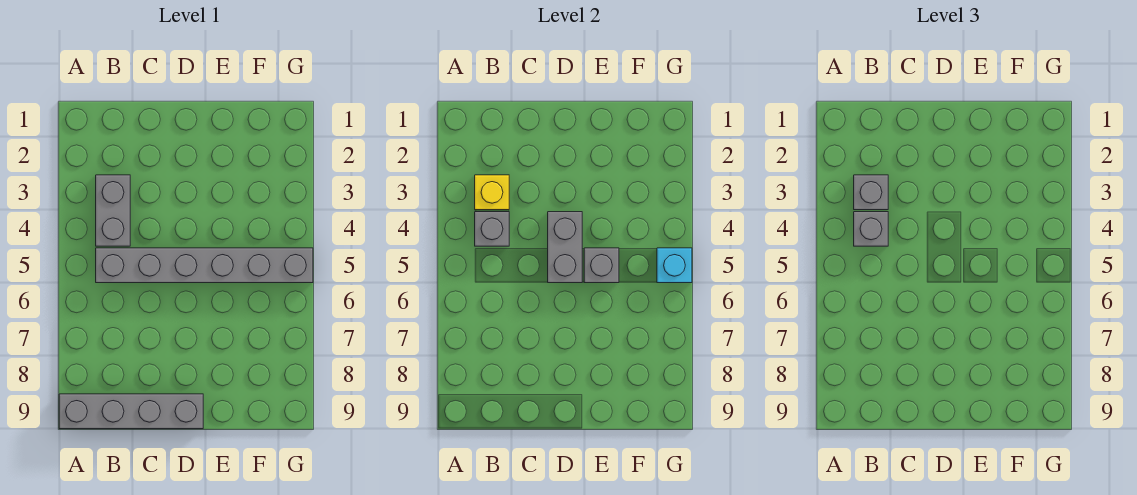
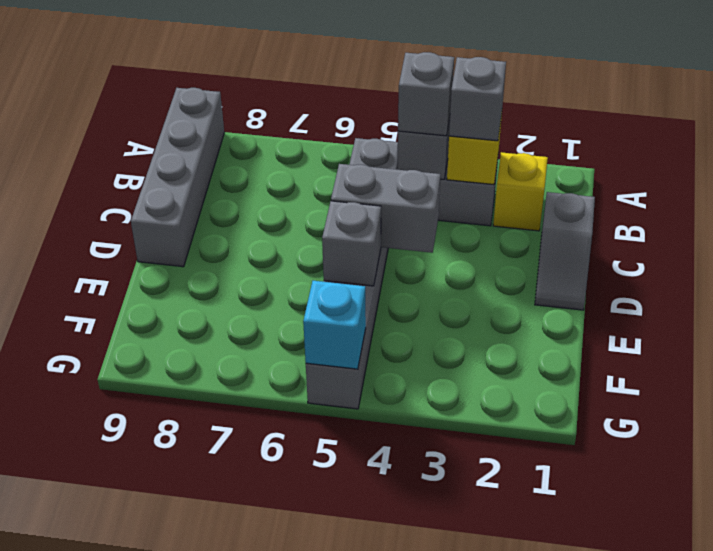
none -> yellow brick B2 level 1
none -> grey slope C1:D1 level 1 top C

